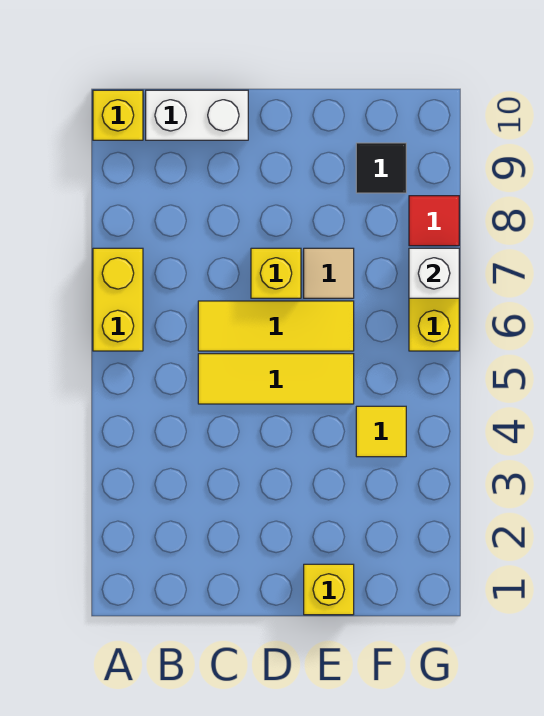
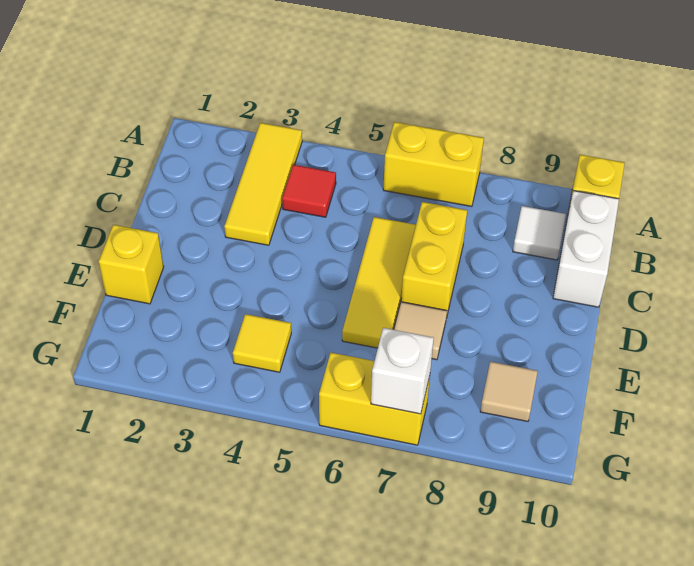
none -> white tile B9 level 1
yellow tile C5:E5 level 1 -> yellow tile A3:C3 level 1
yellow brick D7 level 1 -> yellow brick C7:D7 level 1
black tile F9 level 1 -> tan tile F9 level 1
red tile G8 level 1 -> red tile B4 level 1

